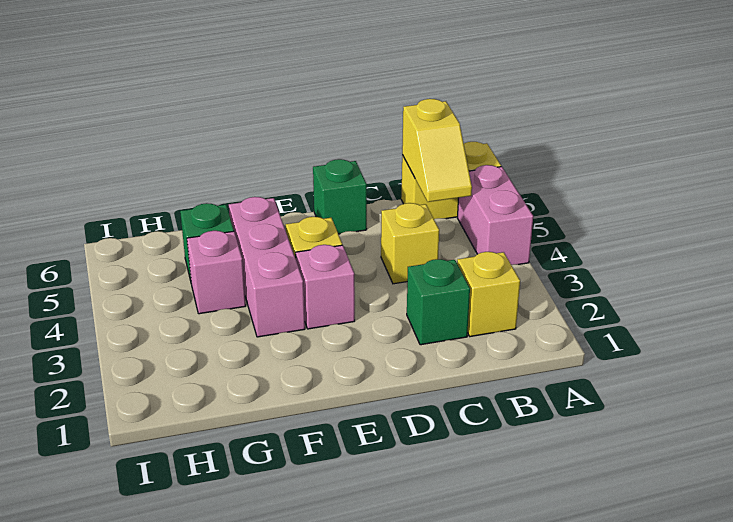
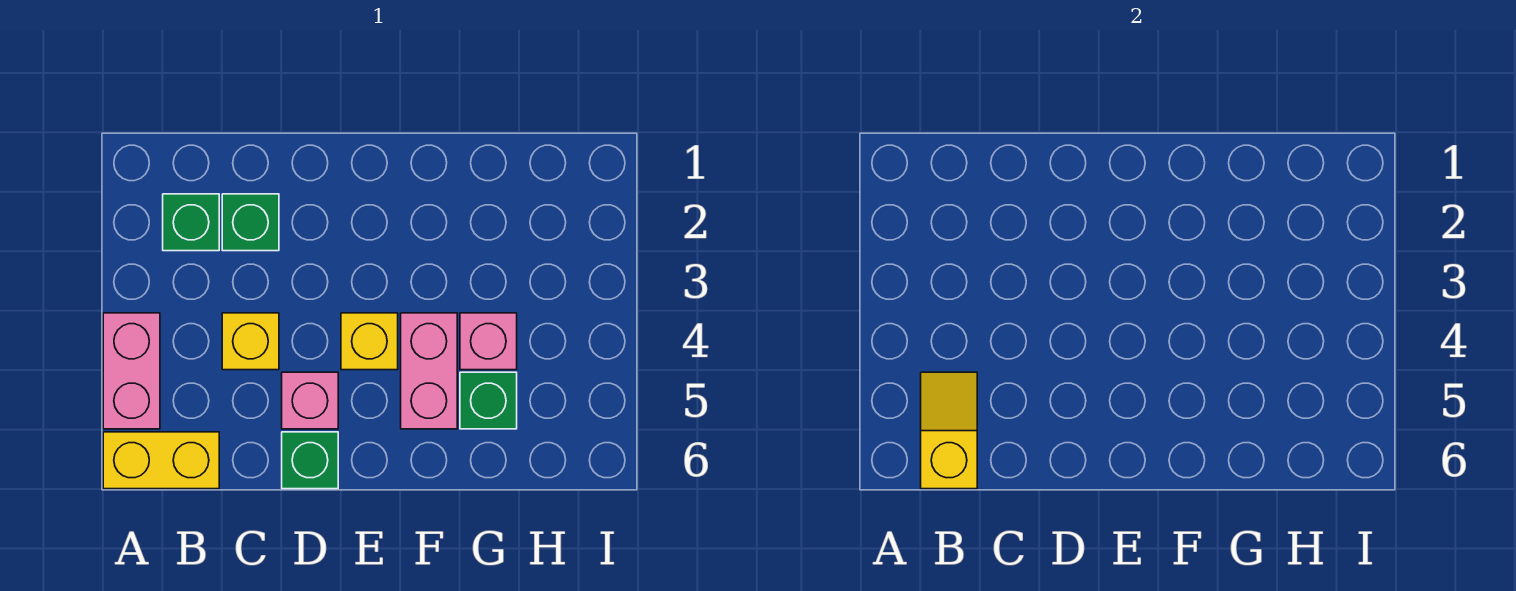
yellow brick B2 level 1 -> green brick B2 level 1
pink brick E3 level 1 -> pink brick D5 level 1
pink brick F3:F5 level 1 -> pink brick F4:F5 level 1

